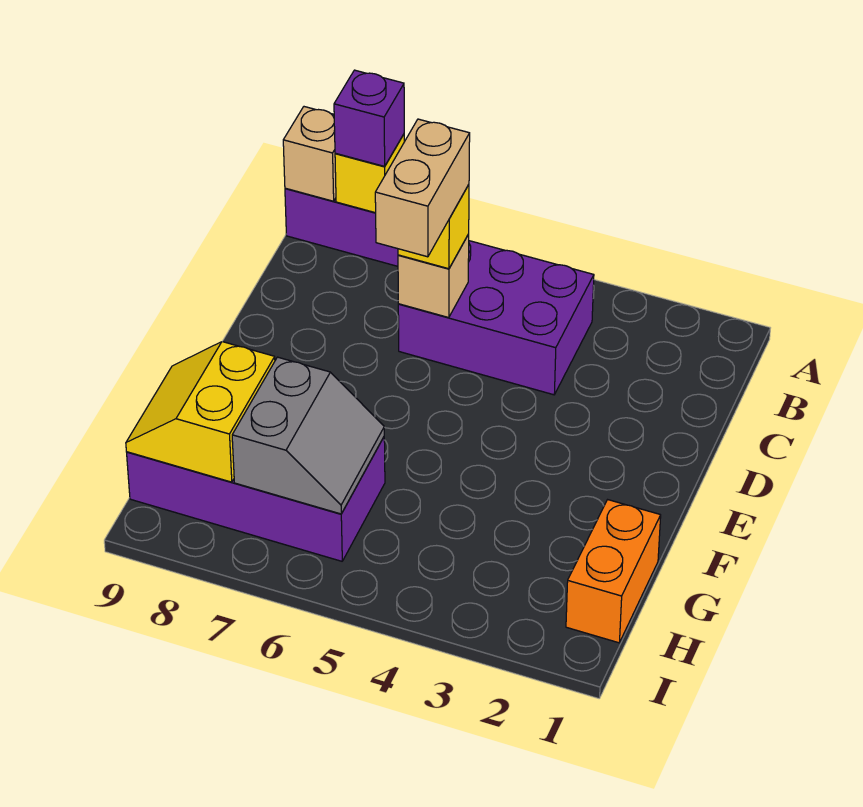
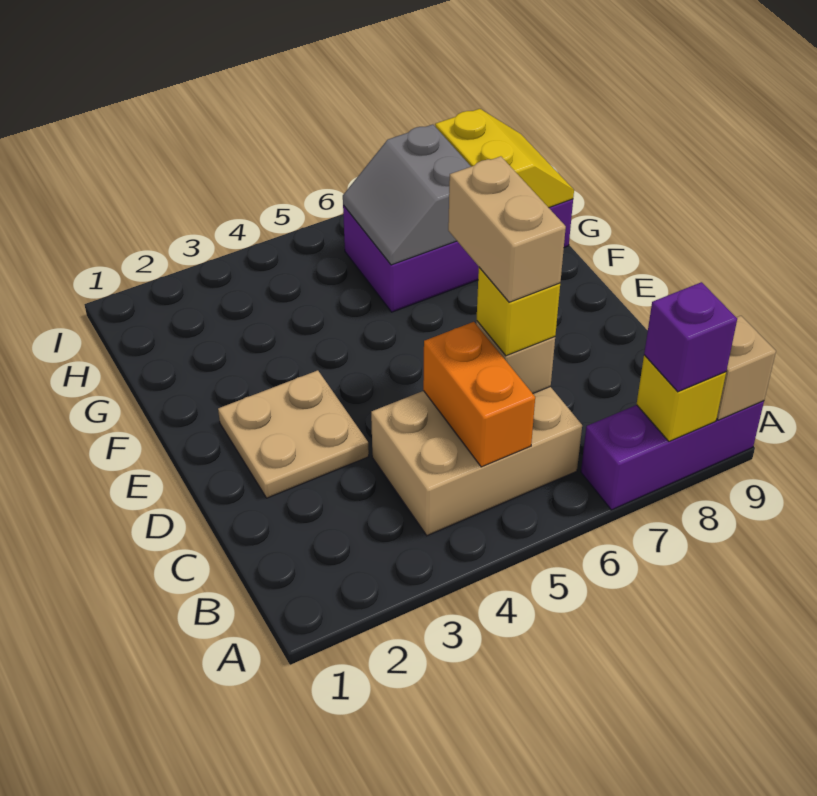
purple brick B4:C6 level 1 -> tan brick B4:C6 level 1
none -> tan plate D2:E3 level 1
orange brick G1:H1 level 1 -> orange brick B5:C5 level 2

